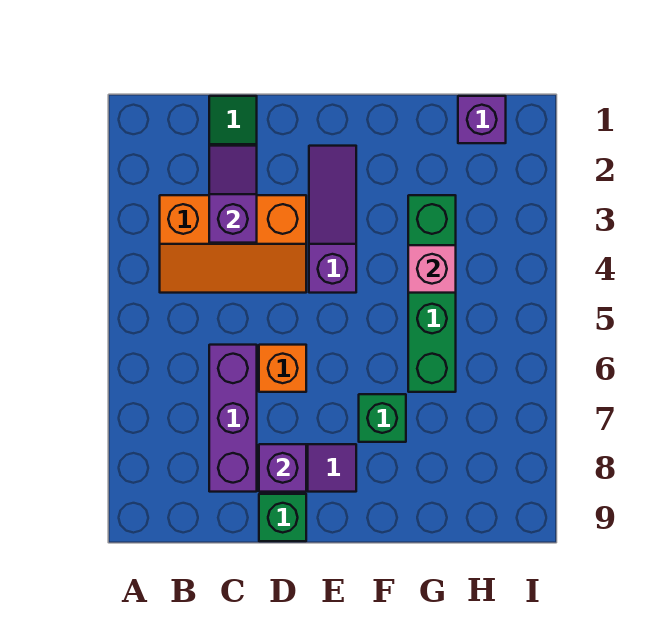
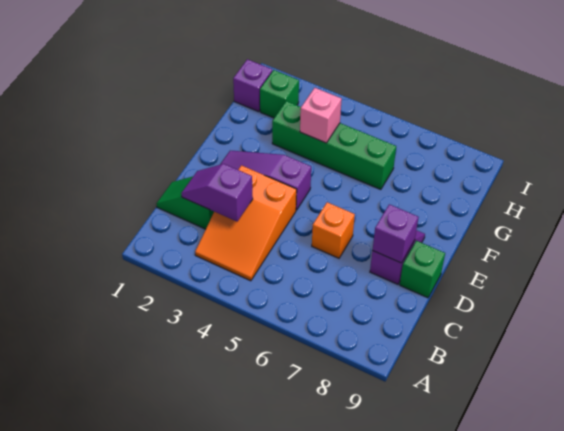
orange slope B3:D4 level 1 top 3 -> orange slope B3:D4 level 1 top D
purple brick C6:C8 level 1 -> none
green brick F7 level 1 -> green brick H2 level 1

